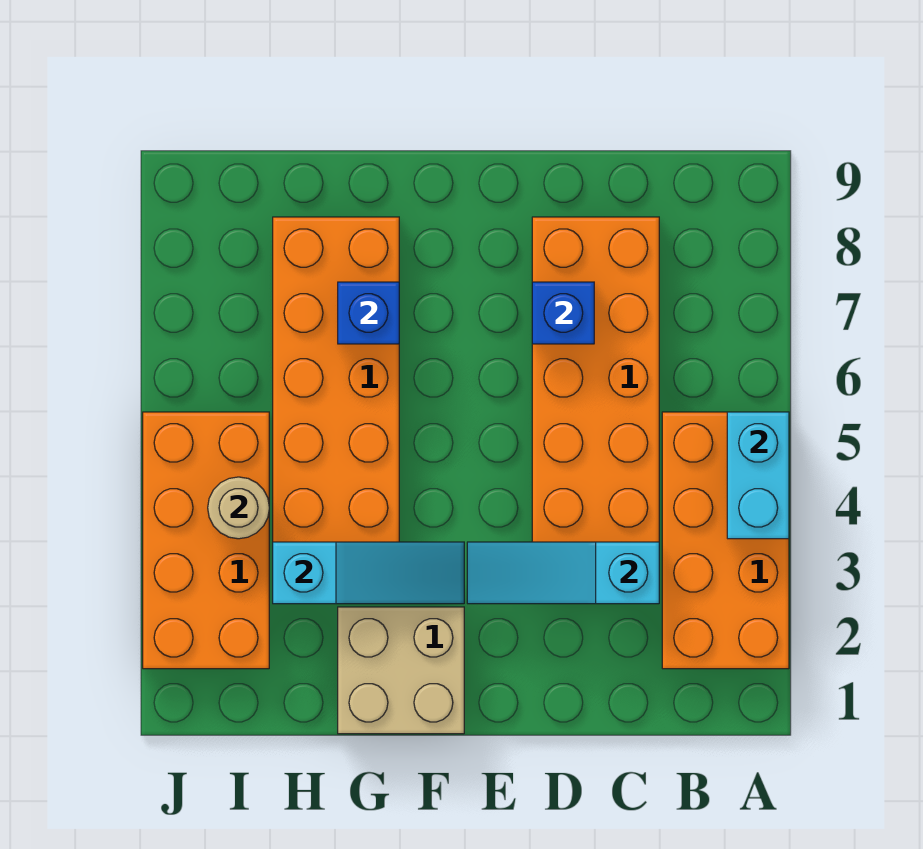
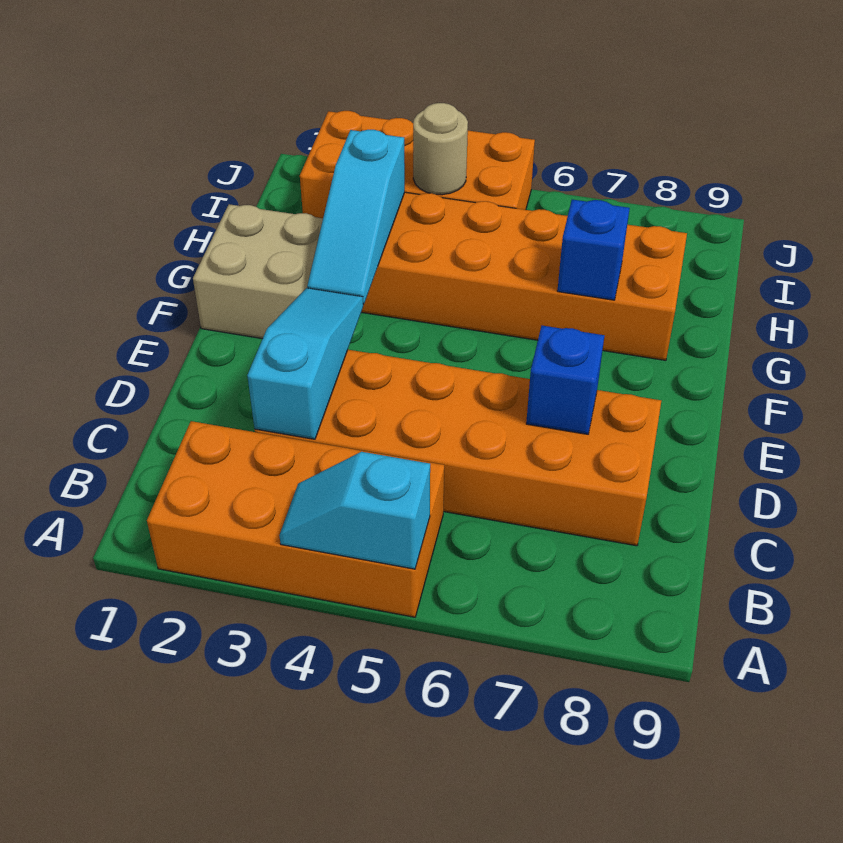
cyan brick A4:A5 level 2 -> cyan slope A4:A5 level 2 top 5

